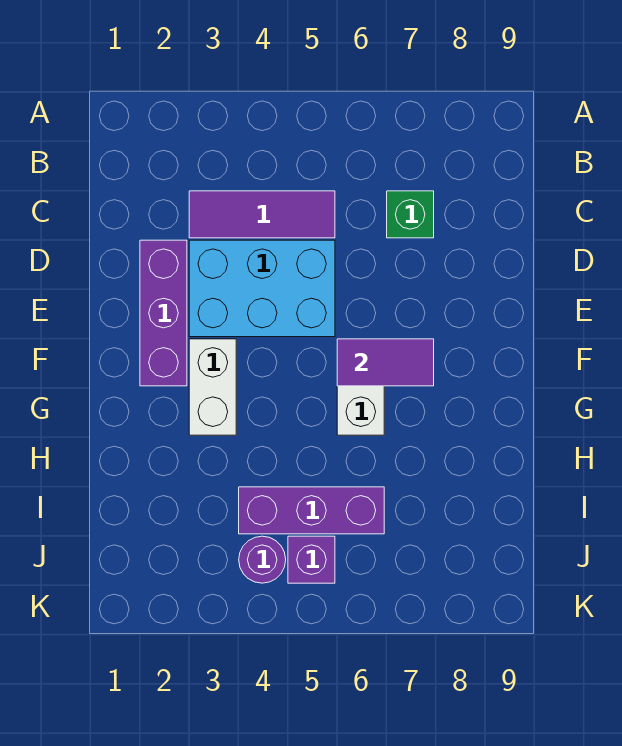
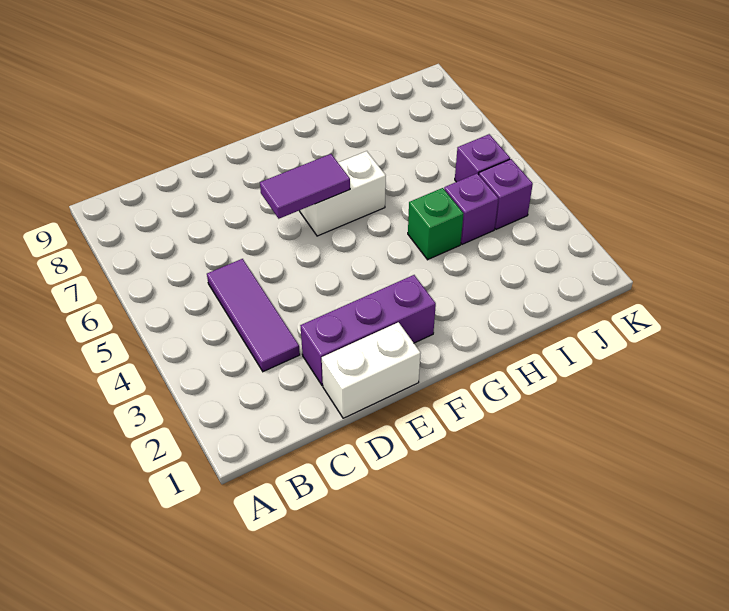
green brick C7 level 1 -> green brick H4 level 1
cyan brick D3:E5 level 1 -> none
white brick F3:G3 level 1 -> white brick D1:E1 level 1
purple tile F6:F7 level 2 -> purple tile E6:F6 level 2
purple brick I4:I6 level 1 -> purple brick I4 level 1
purple round brick J4 level 1 -> purple brick J4 level 1

